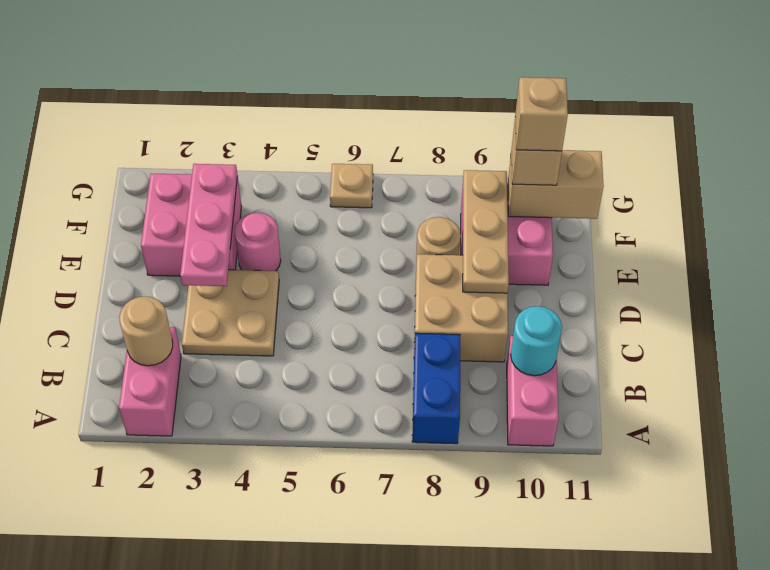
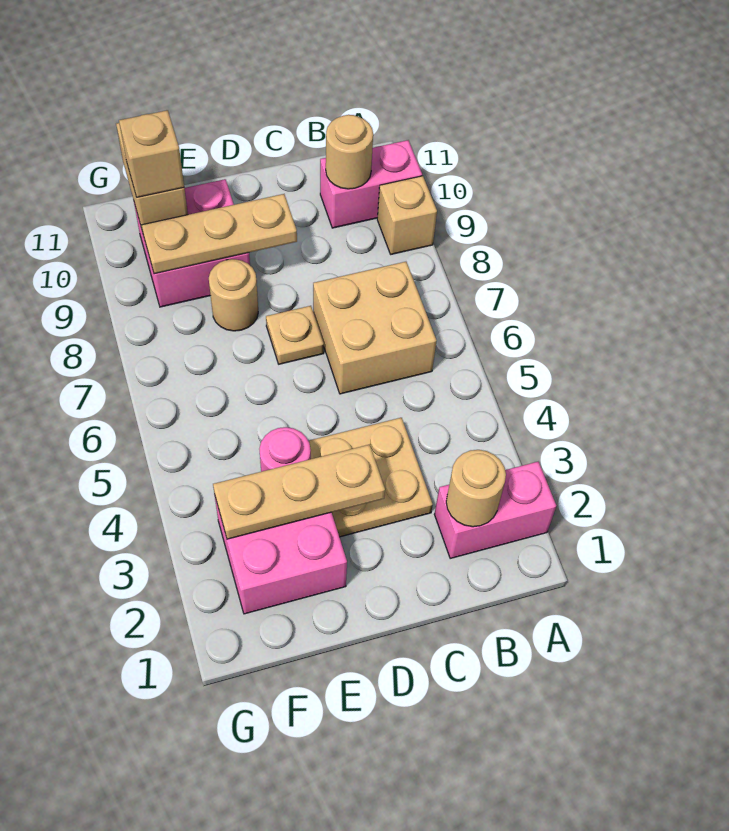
blue brick A8:B8 level 1 -> none
cyan round brick B10 level 2 -> tan round brick B10 level 2
tan brick C8:D9 level 1 -> tan brick B6:C7 level 1
pink plate D3:F3 level 2 -> tan plate D3:F3 level 2
tan brick F10 level 4 -> tan brick A9 level 1
tan plate G6 level 1 -> tan plate D7 level 1

